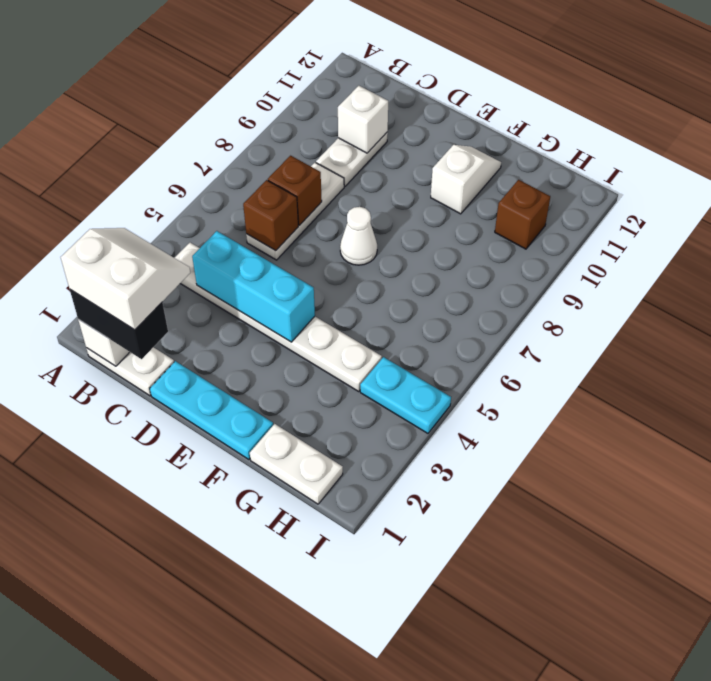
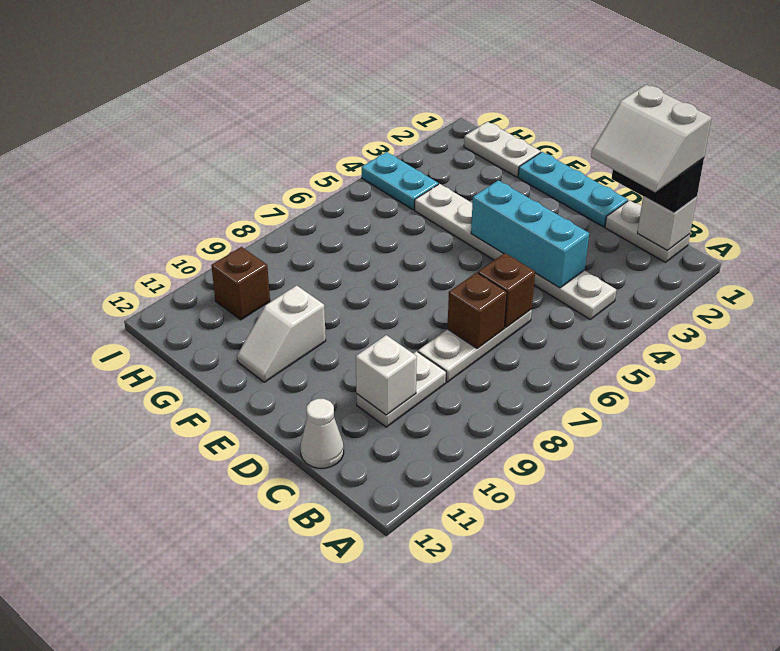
white cone E7 level 1 -> white cone C12 level 1

